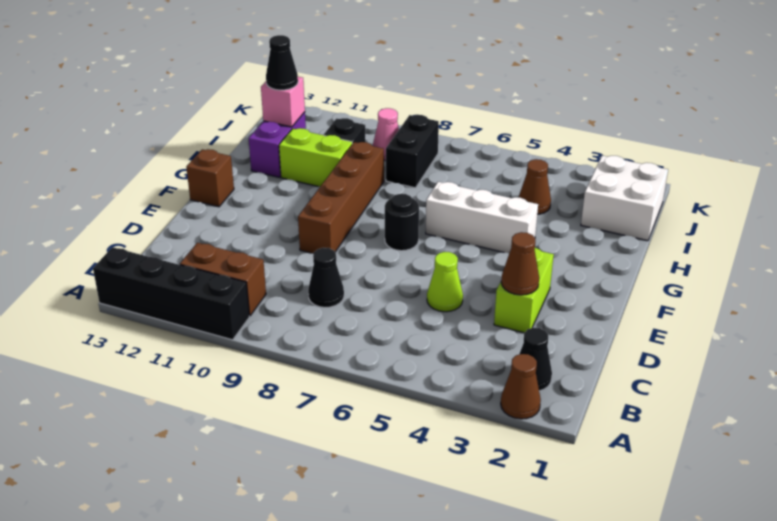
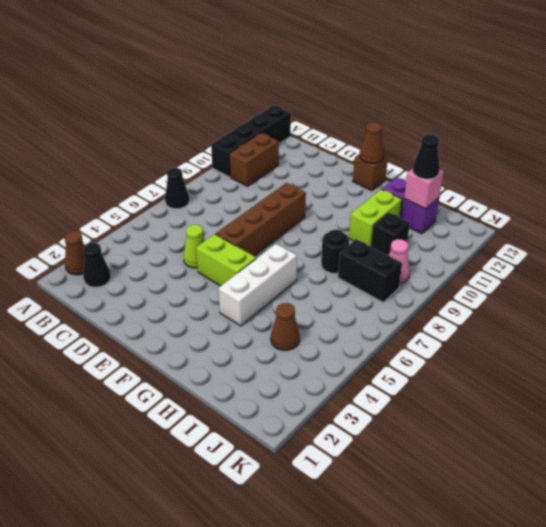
black cone C8 level 1 -> black cone A7 level 1
lime brick D3:E3 level 1 -> lime brick E5:F5 level 1
brown cone D3 level 2 -> brown cone F13 level 2
brown brick E9:H9 level 1 -> brown brick E6:E9 level 1
black round brick F7 level 1 -> black round brick H8 level 1
white brick I1:J2 level 1 -> none

